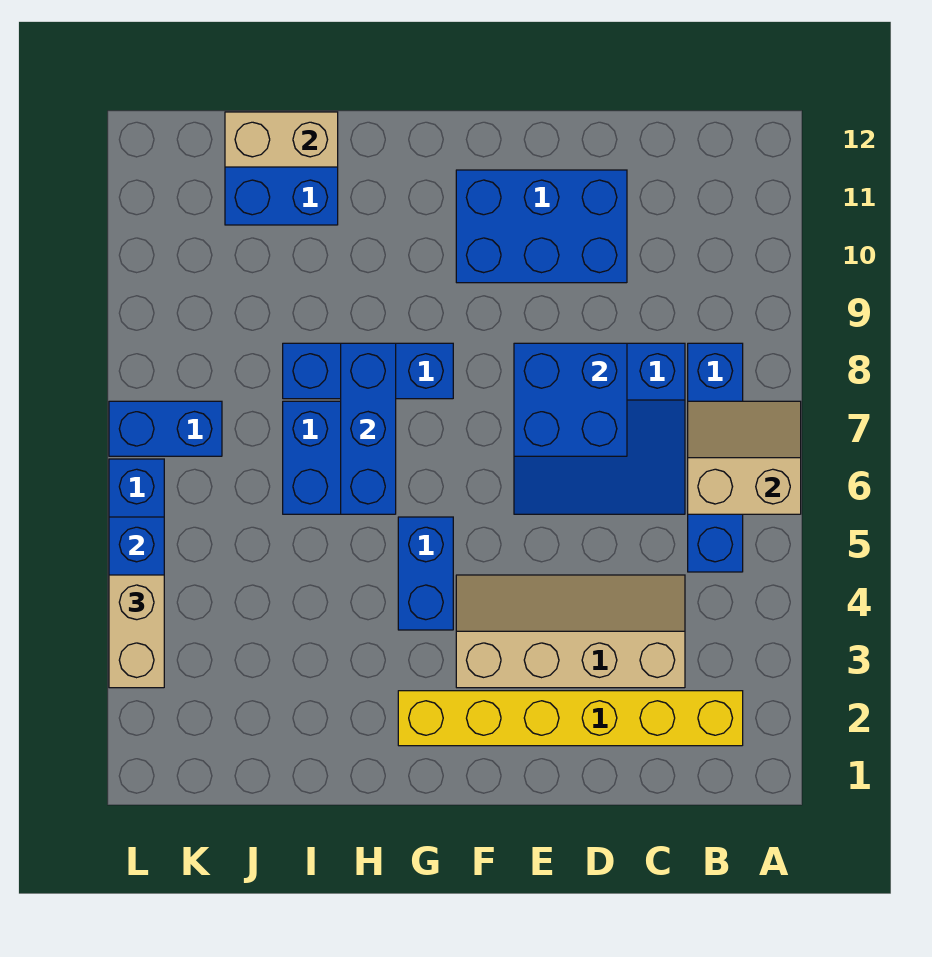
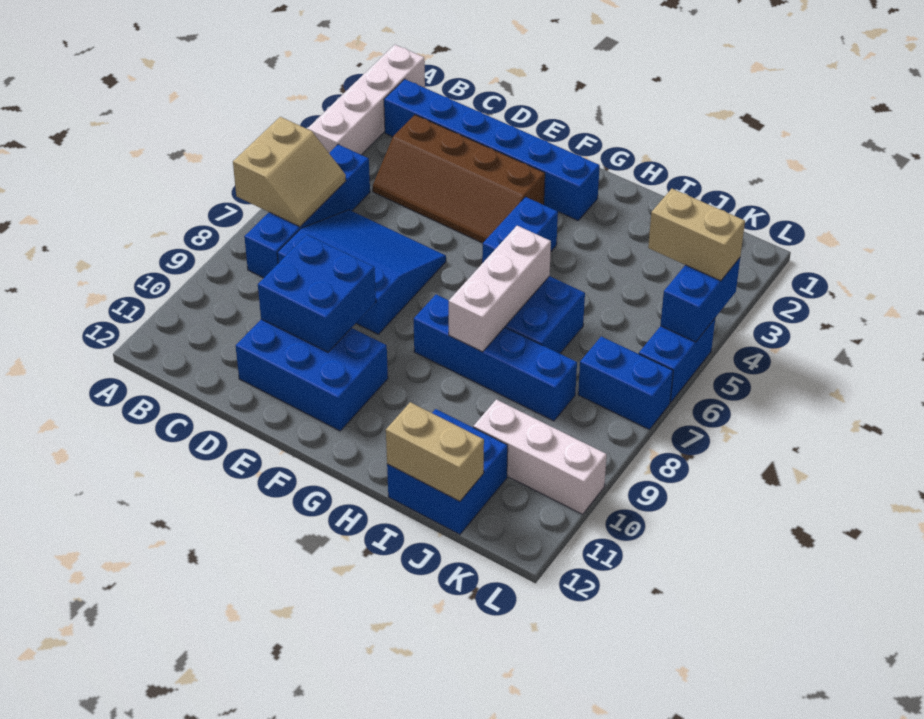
none -> white brick A1:A4 level 1
tan slope A6:B7 level 2 top 6 -> tan slope A6:B7 level 2 top A
yellow brick B2:G2 level 1 -> blue brick B2:G2 level 1
tan slope C3:F4 level 1 top 3 -> brown slope C3:F4 level 1 top 3
blue brick D7:E8 level 2 -> blue brick D9:E10 level 2
blue brick G8:I8 level 1 -> blue brick G8:J8 level 1
blue brick H6:H8 level 2 -> white brick H6:H8 level 2
none -> white brick J10:L10 level 1
tan brick L3:L4 level 3 -> tan brick K4:L4 level 3

